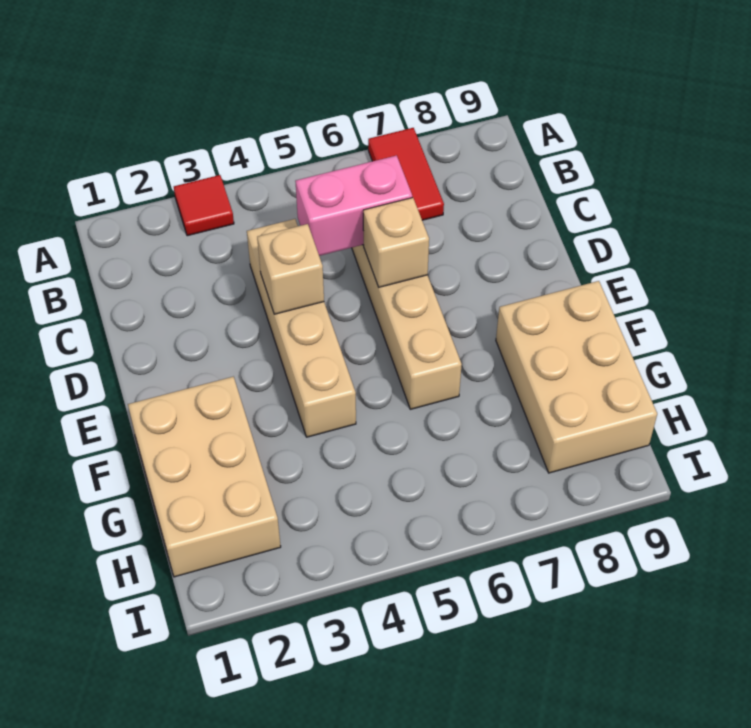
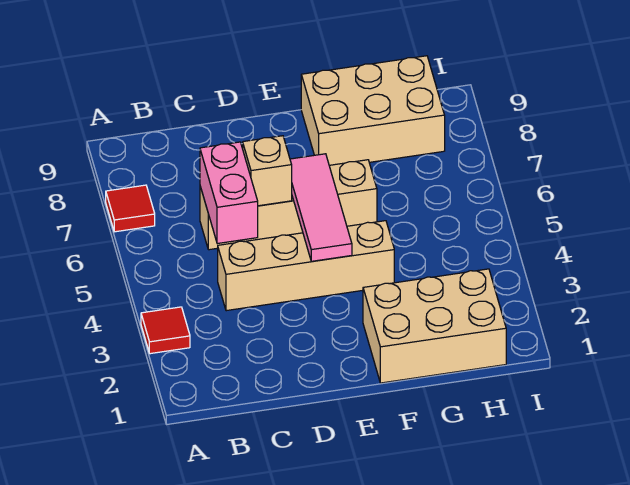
red tile A7:B7 level 1 -> red tile A7 level 1
tan brick D4 level 2 -> none
none -> pink tile E4:E6 level 2

